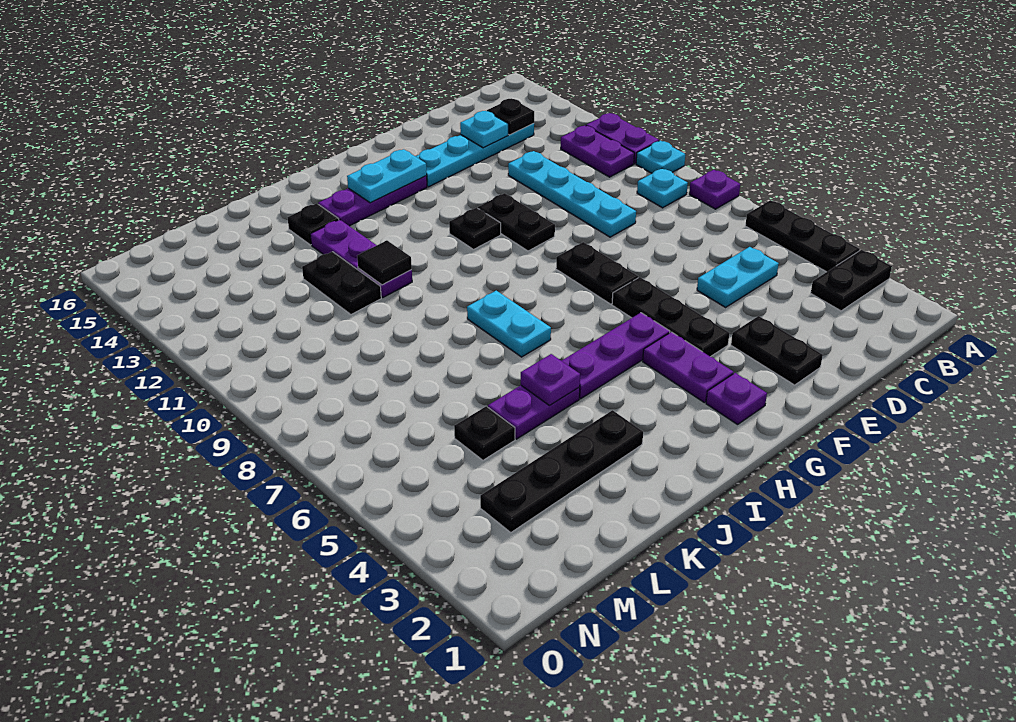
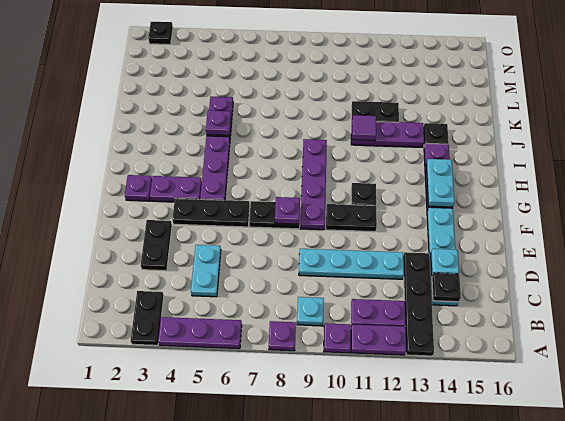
black plate A4:A6 level 1 -> purple plate A4:A6 level 1
cyan plate A10 level 1 -> purple plate A10 level 1
black plate E2:E3 level 1 -> black plate D3:E3 level 1
none -> purple plate F8 level 2
none -> purple plate F9:I9 level 1
cyan plate I7:I8 level 1 -> none
black plate J3:M3 level 1 -> black plate A13:D13 level 1
black tile J11 level 2 -> purple tile J11 level 2
black plate L5 level 1 -> black plate O2 level 1

